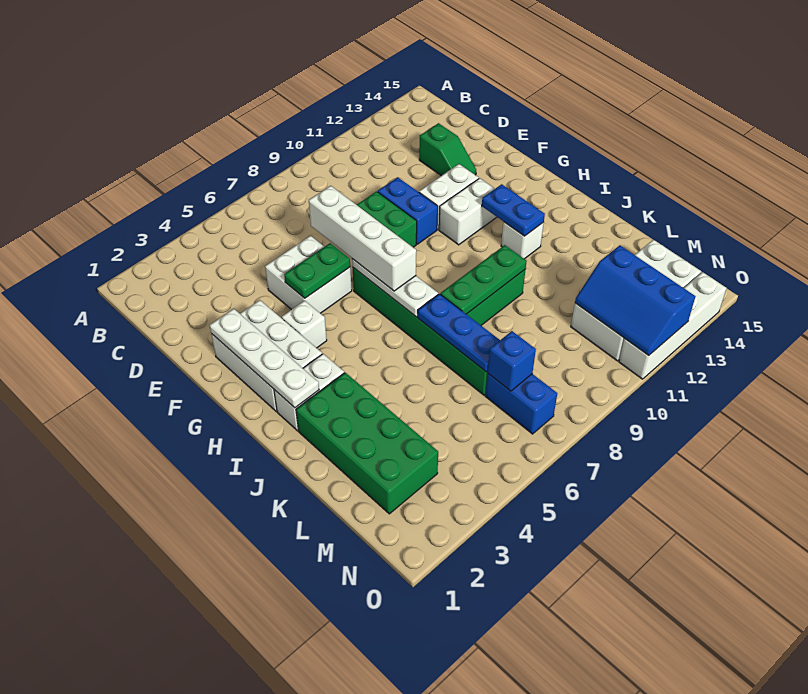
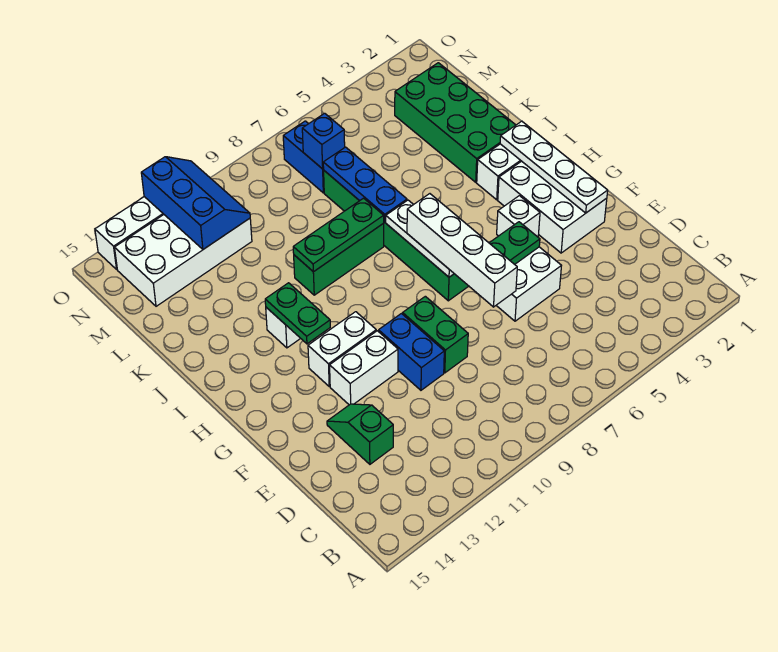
blue plate H12:I12 level 2 -> green plate H12:I12 level 2

